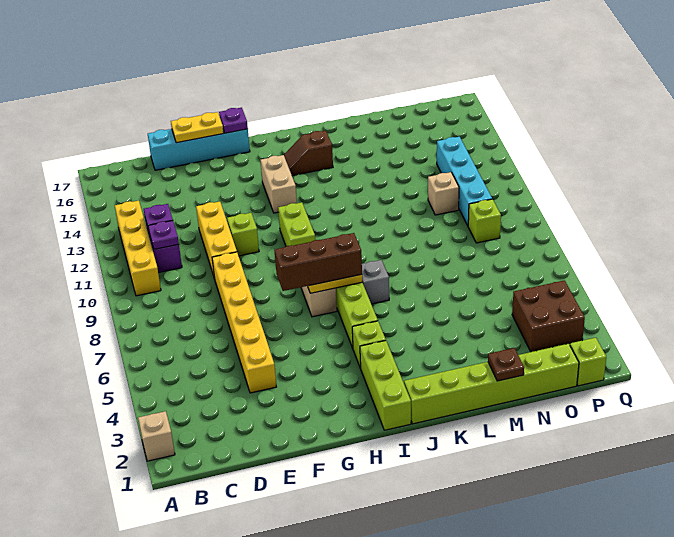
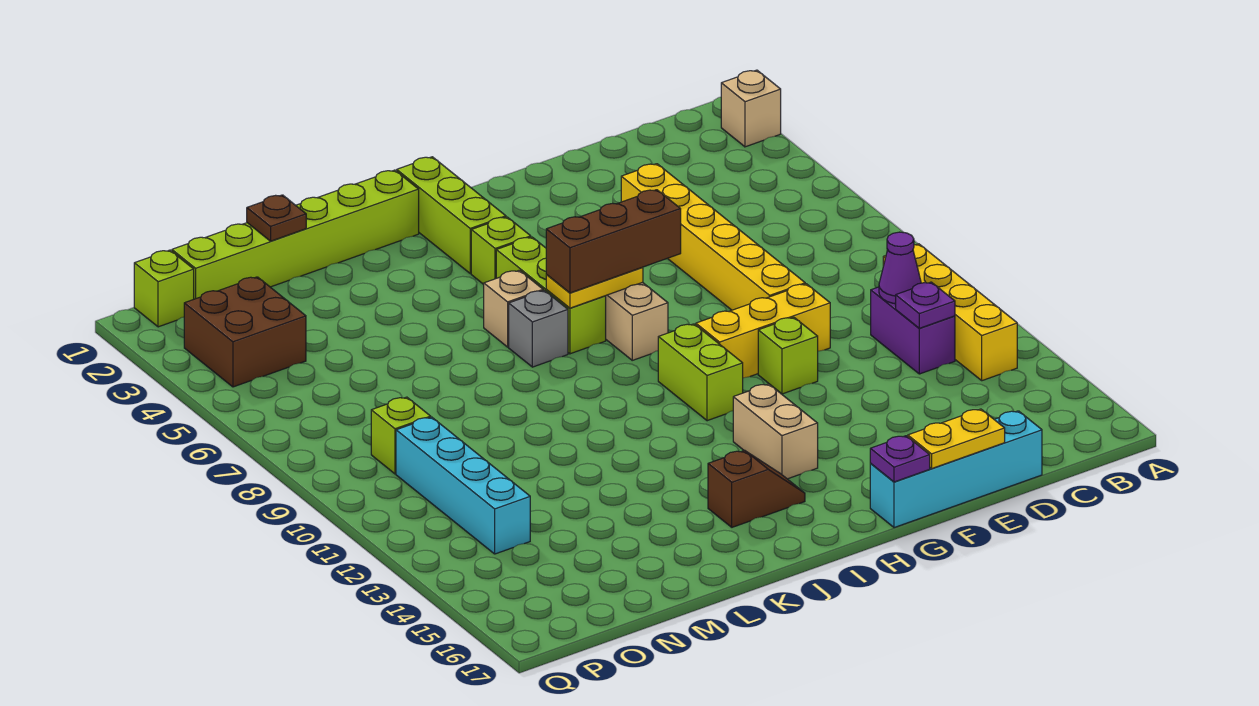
purple plate C11 level 2 -> purple cone C11 level 2
yellow brick E10:E12 level 1 -> yellow brick E10:G10 level 1
tan brick N11 level 1 -> tan brick J6 level 1

